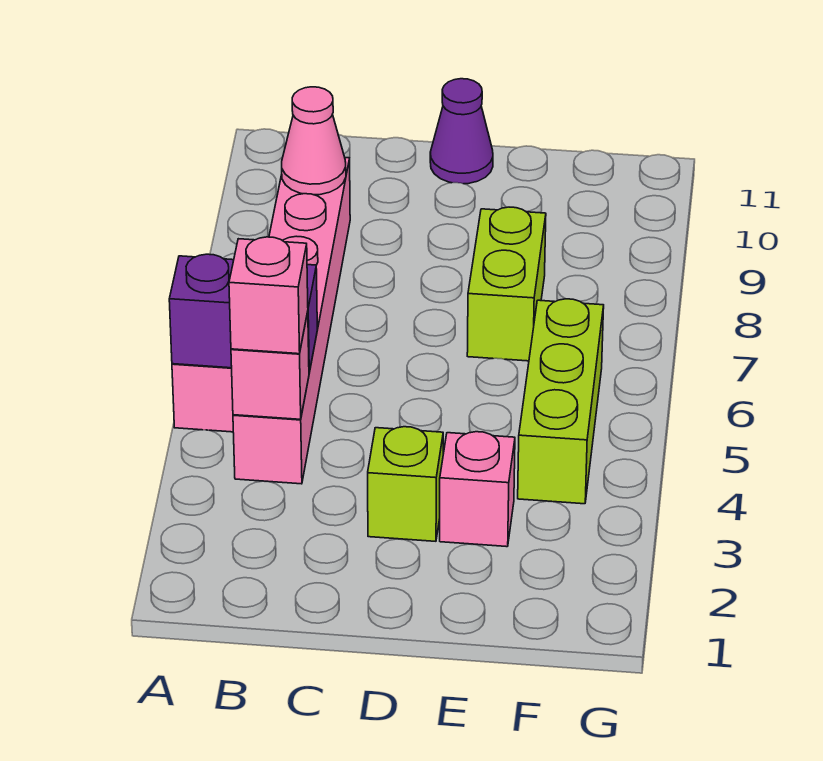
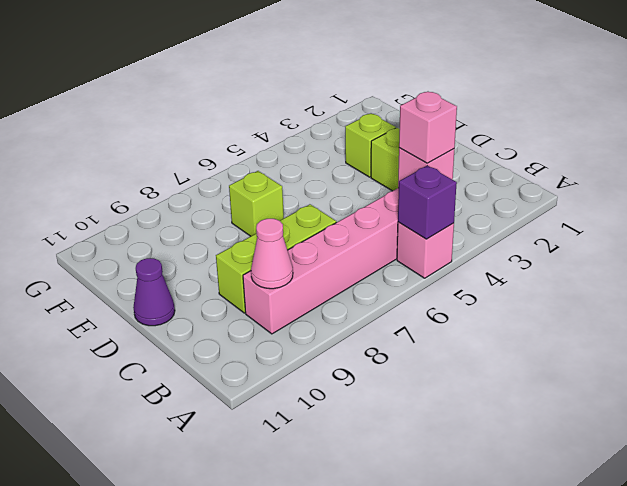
purple brick A5:B5 level 2 -> purple brick A5 level 2
pink brick E3 level 1 -> lime brick E3 level 1
lime brick E7:E8 level 1 -> lime brick E7 level 1
lime brick F4:F6 level 1 -> lime brick C7:C9 level 1

